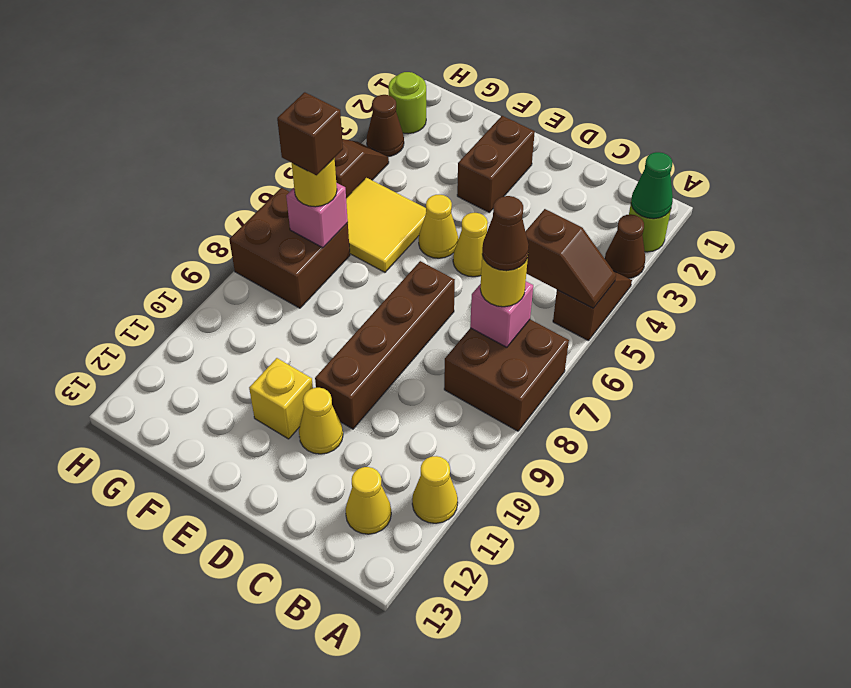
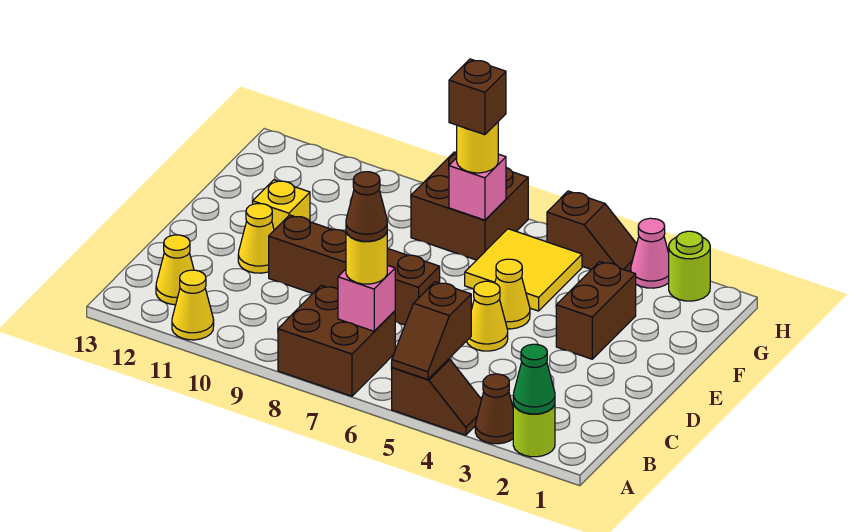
brown brick E2:E3 level 1 -> brown brick E3:F3 level 1
brown cone H3 level 1 -> pink cone H3 level 1

